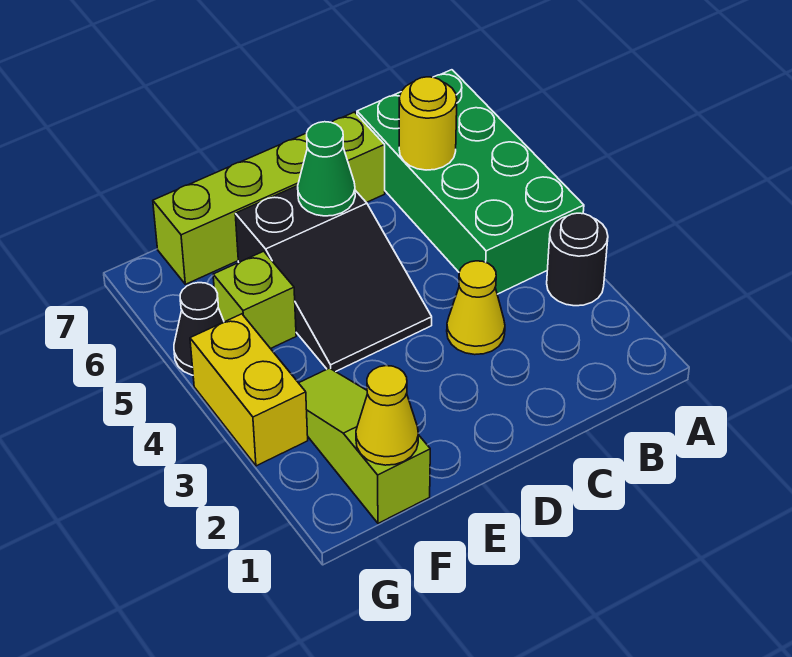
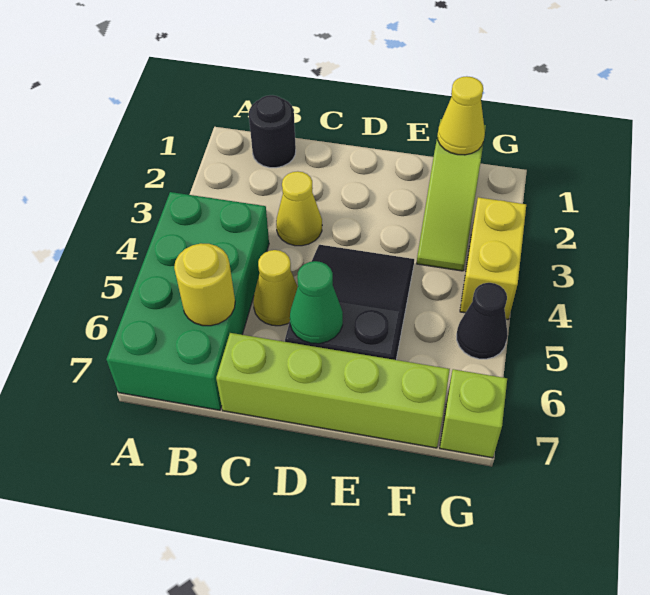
black round brick A3 level 1 -> black round brick B1 level 1
none -> yellow cone C5 level 1
lime brick F5 level 1 -> lime brick G7 level 1

